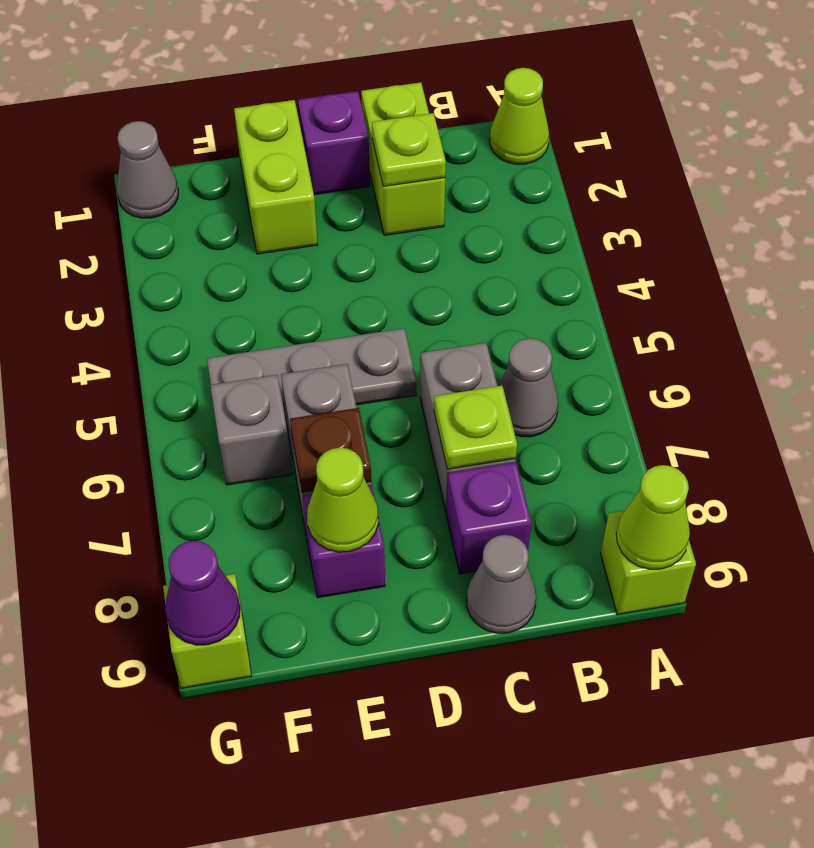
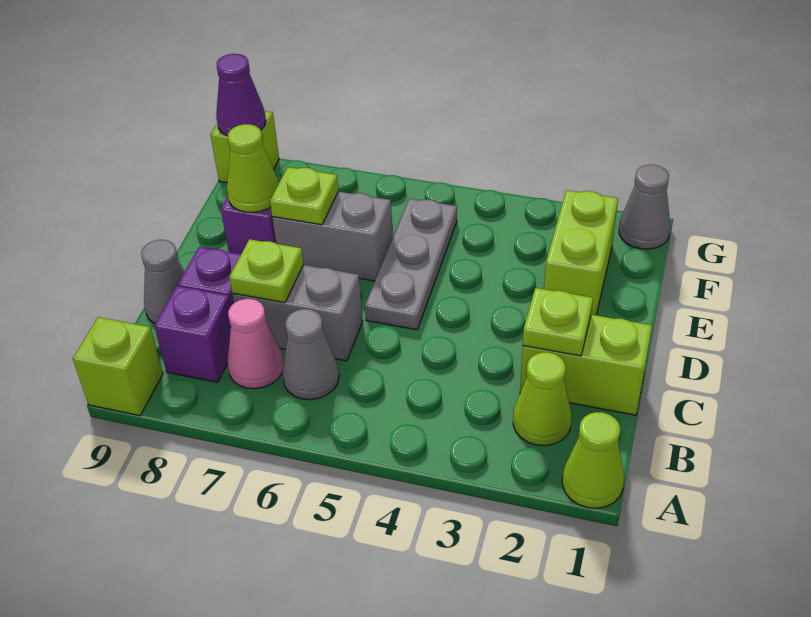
lime cone A9 level 2 -> lime cone B2 level 1
none -> pink cone B7 level 1
purple brick D1 level 1 -> purple brick B8 level 1
lime brick E1:E2 level 1 -> lime brick E2:F2 level 1
brown plate E7 level 2 -> lime plate E7 level 2
grey brick F6 level 1 -> none

